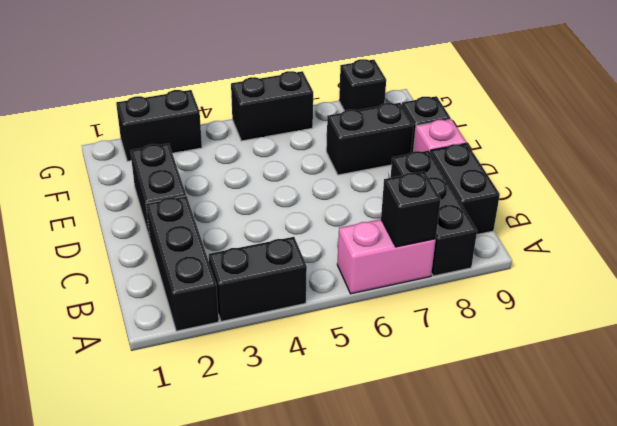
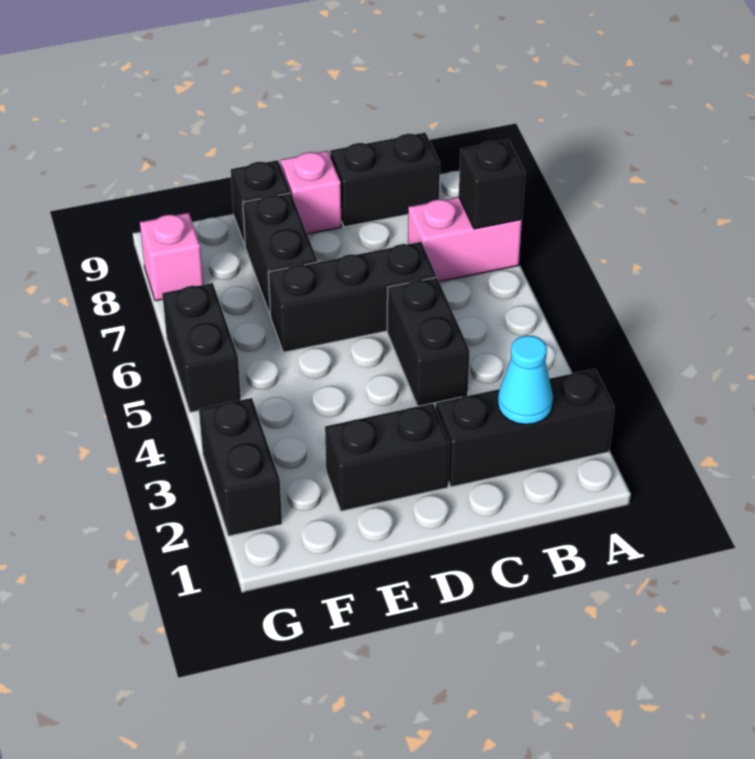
black brick A3:A4 level 1 -> black brick C4:C5 level 1
pink brick A6:A7 level 1 -> pink brick A7:B7 level 1
black brick A8:C8 level 1 -> black brick C6:E6 level 1
none -> cyan cone B2 level 2
black brick G8 level 1 -> pink brick G8 level 1

